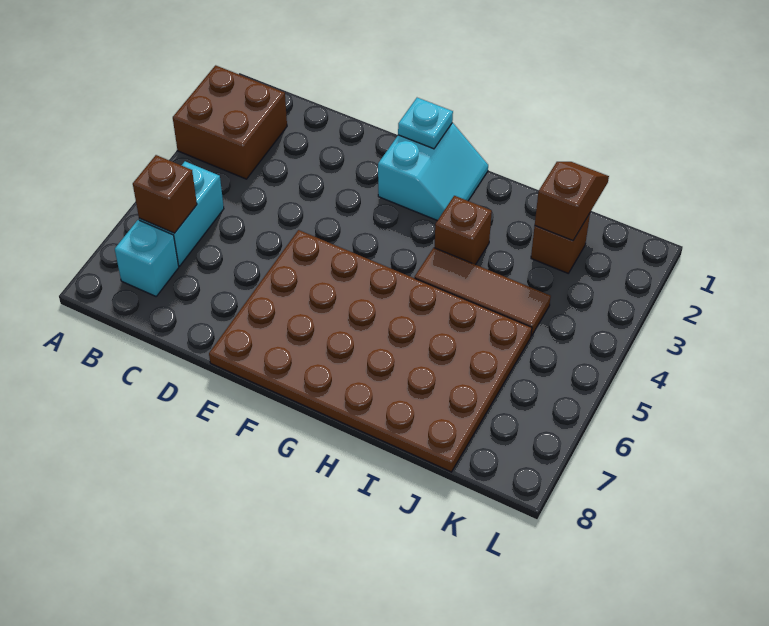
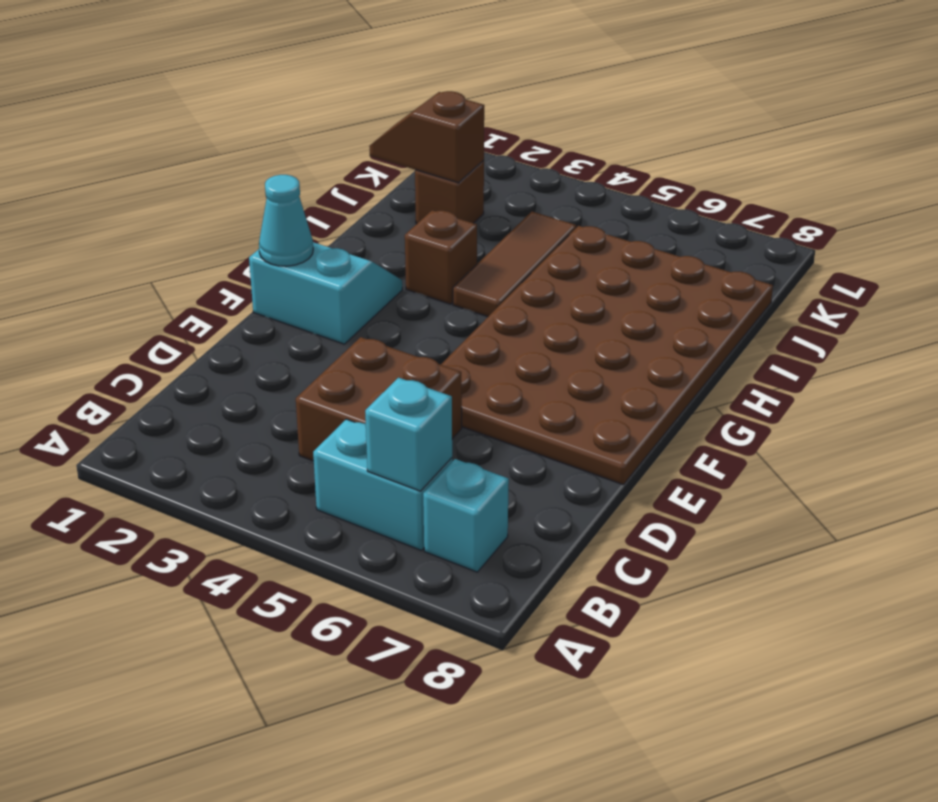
brown brick A2:B3 level 1 -> brown brick C4:D5 level 1
brown brick B6 level 2 -> cyan brick B6 level 2
cyan plate F1 level 2 -> cyan cone F1 level 2

